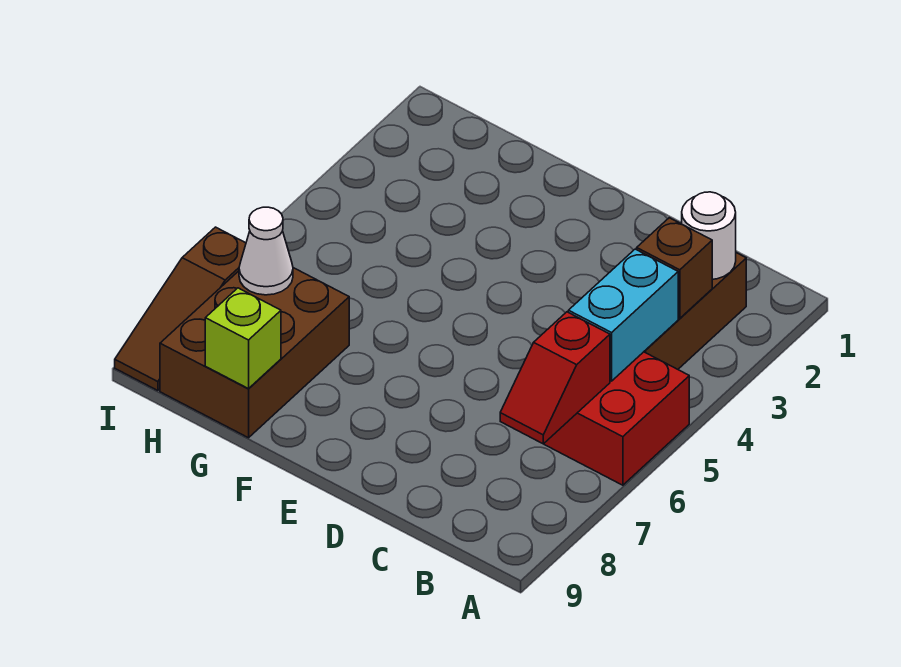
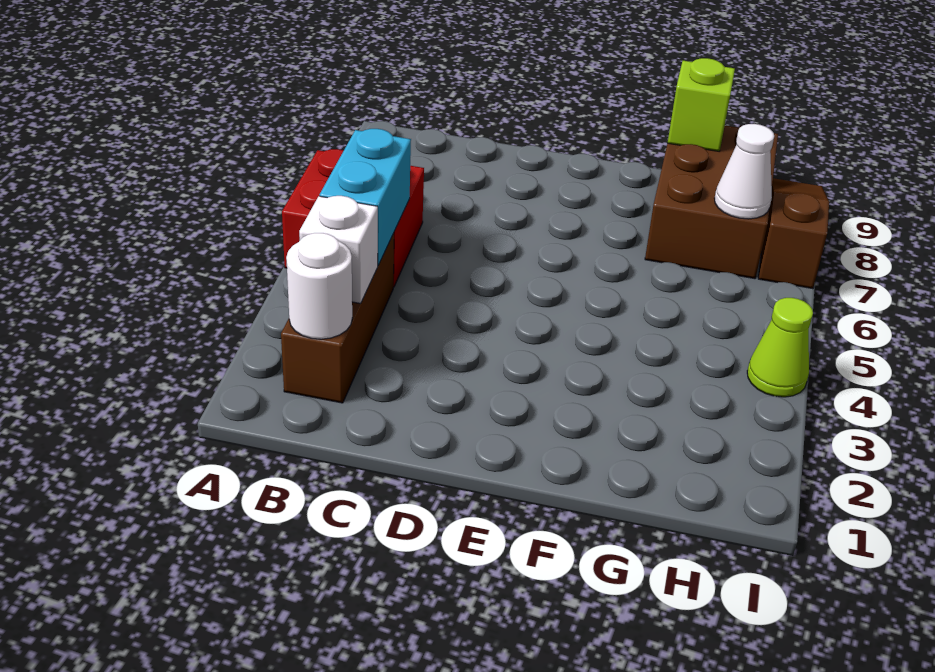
brown brick B3 level 2 -> white brick B3 level 2
red slope B6:B7 level 2 top 6 -> none
none -> lime cone I4 level 1

